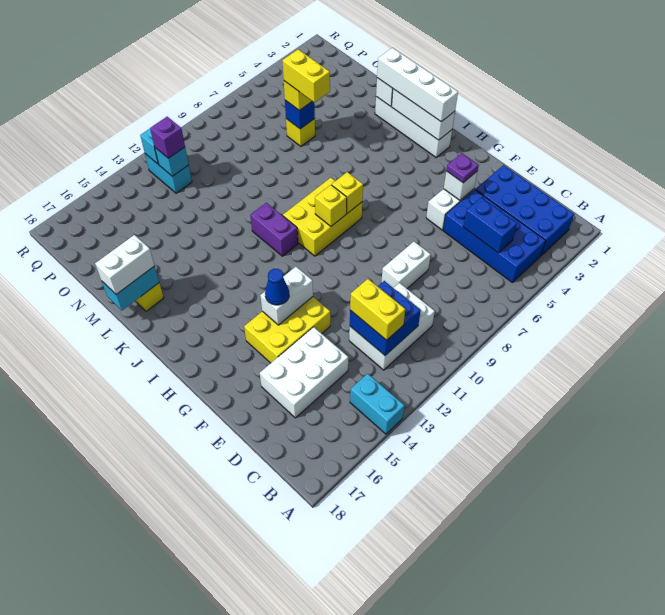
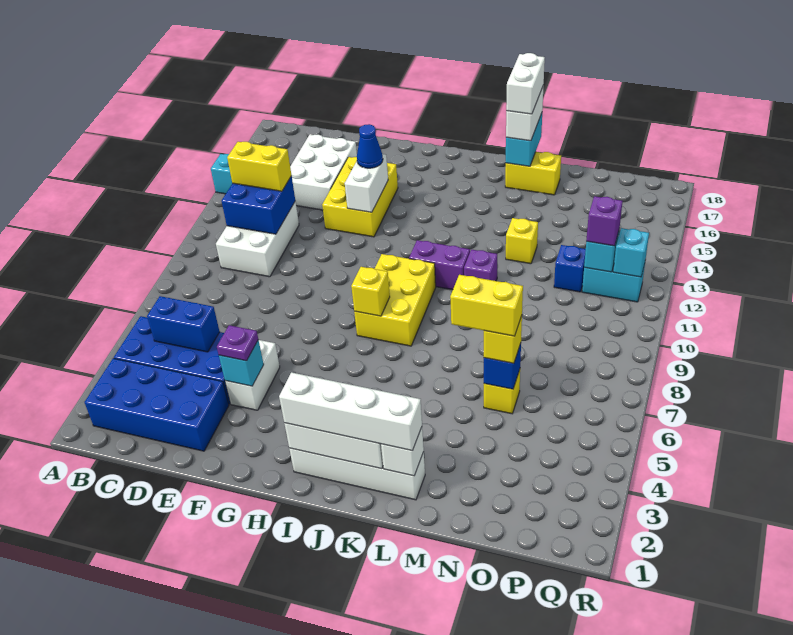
white brick E8:E9 level 1 -> white brick L17:L18 level 4
white brick F4 level 2 -> cyan brick F4 level 2
yellow brick I9 level 2 -> yellow brick M13 level 1
none -> purple brick L11 level 1
none -> blue brick O12 level 1

